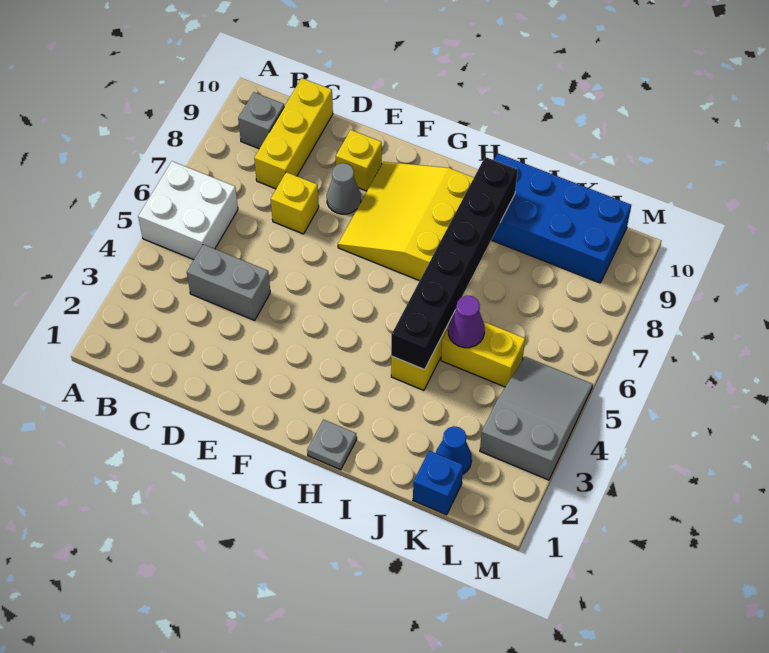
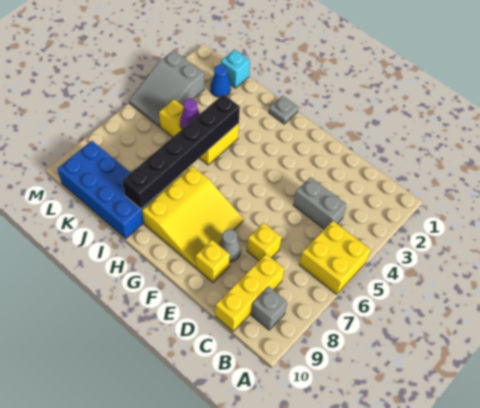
white brick A5:B6 level 1 -> yellow brick A5:B6 level 1
blue brick K1 level 1 -> cyan brick K1 level 1

